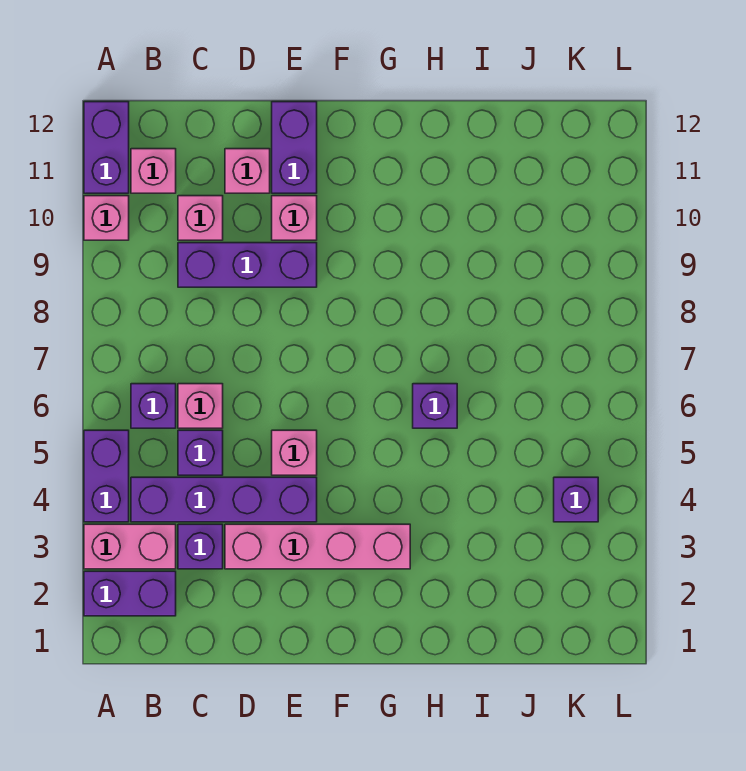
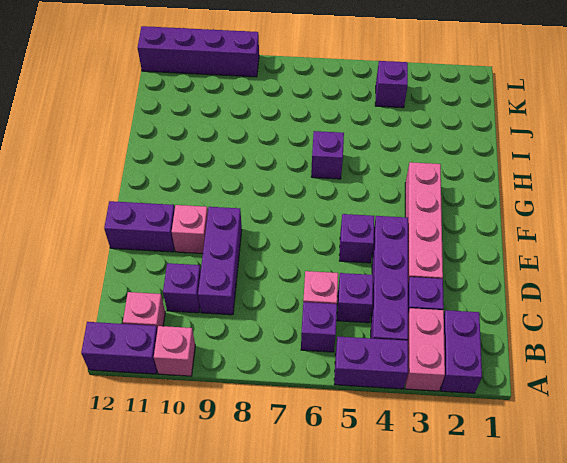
pink brick C10 level 1 -> purple brick C10 level 1
pink brick D11 level 1 -> none
pink brick E5 level 1 -> purple brick E5 level 1
none -> purple brick L9:L12 level 1

